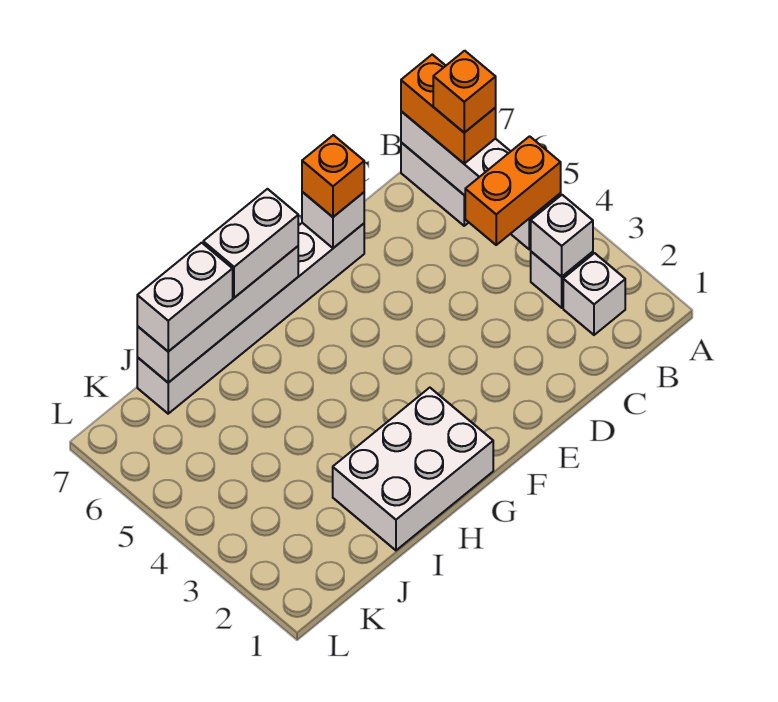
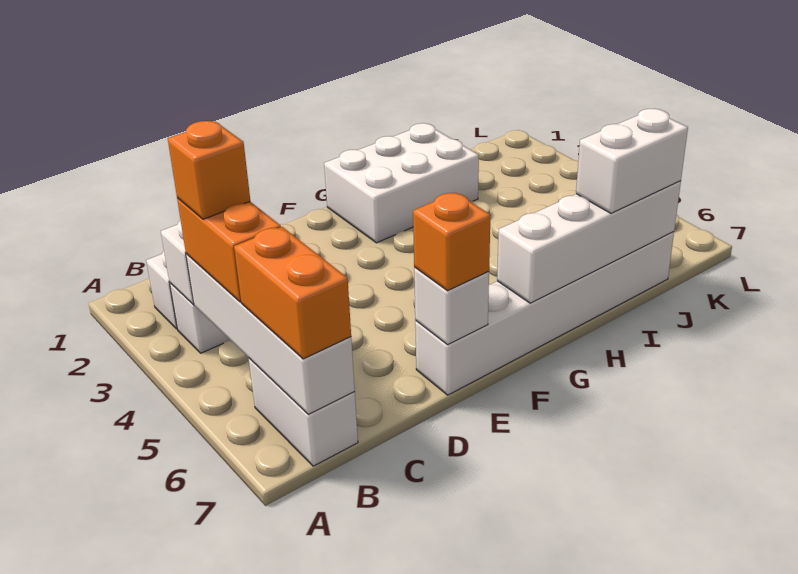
orange brick B4:C4 level 3 -> orange brick B4:B5 level 3
orange brick B6 level 4 -> orange brick B4 level 4
white brick G7:H7 level 3 -> none

